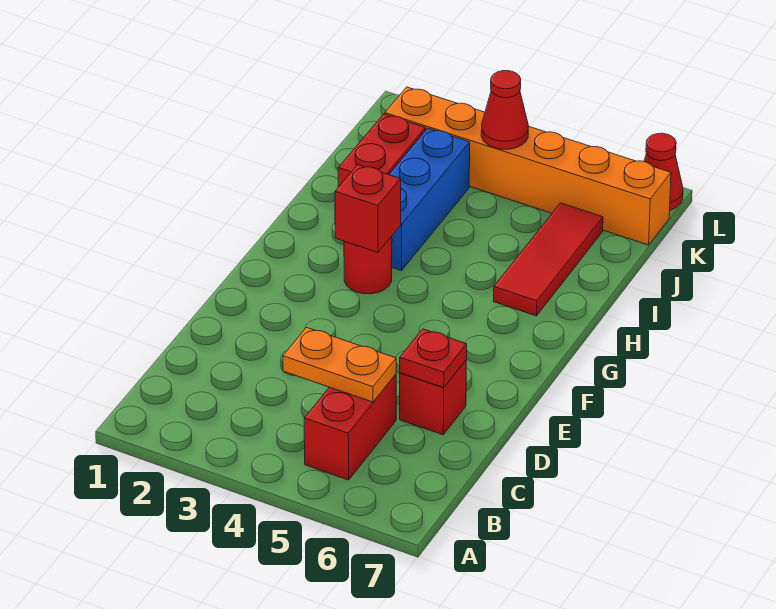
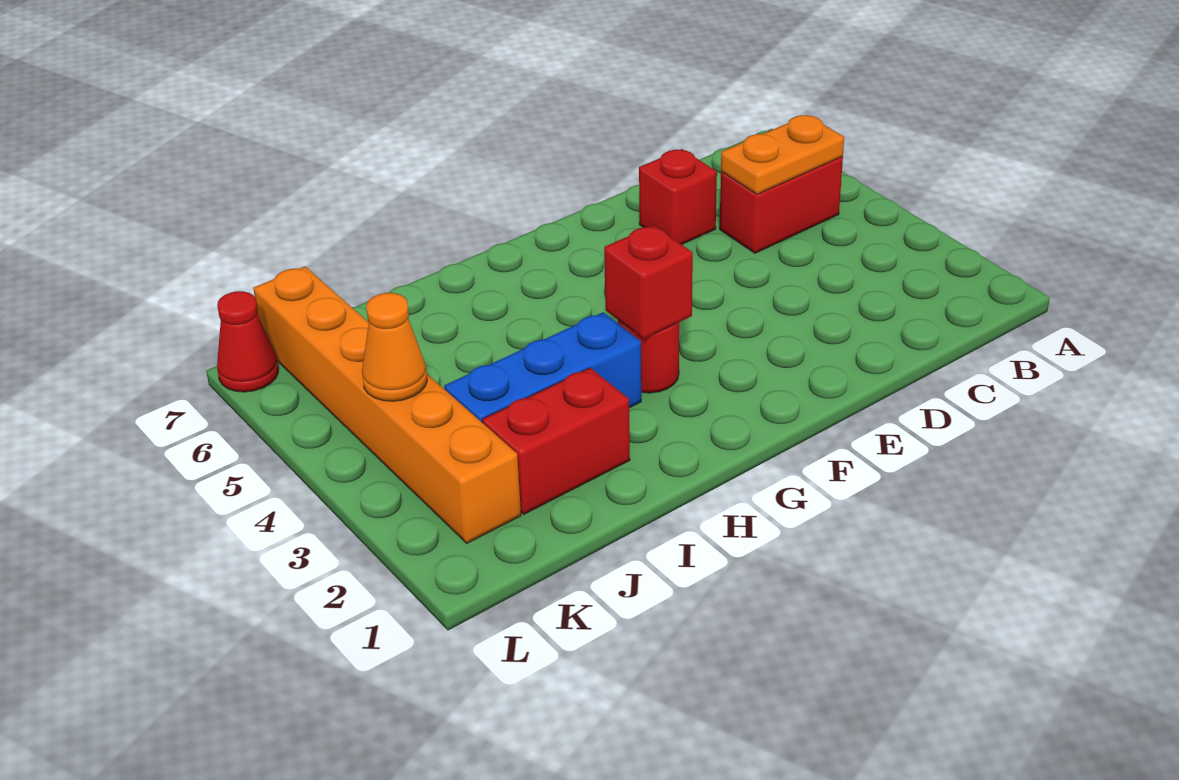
orange plate C4:C5 level 2 -> orange plate B5:C5 level 2
red plate D6 level 2 -> none
red tile H6:J6 level 1 -> none
red cone K4 level 2 -> orange cone K4 level 2

